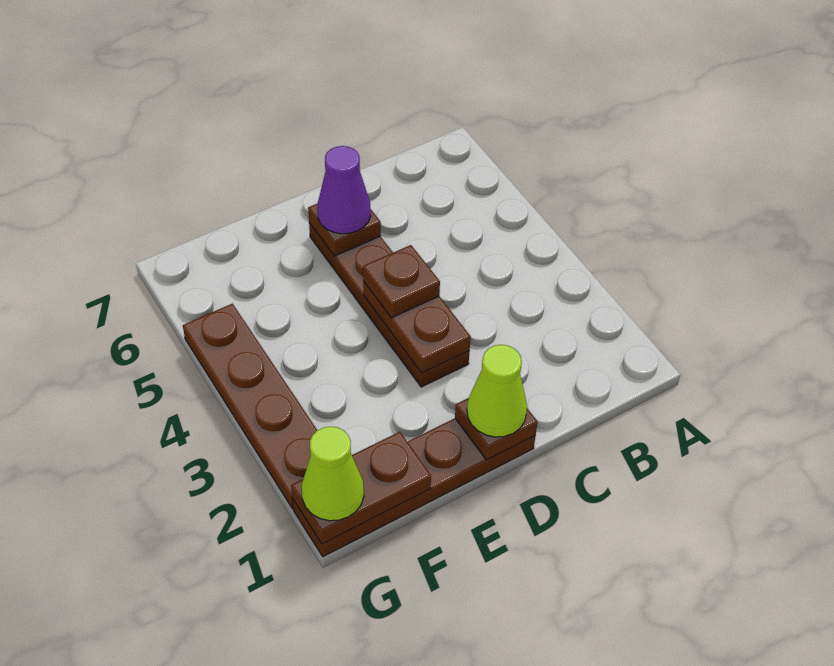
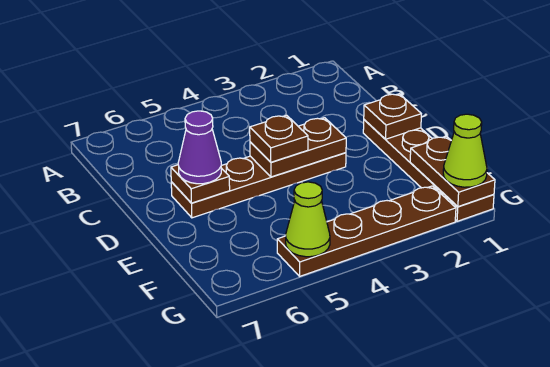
lime cone D1 level 3 -> lime cone G5 level 2

